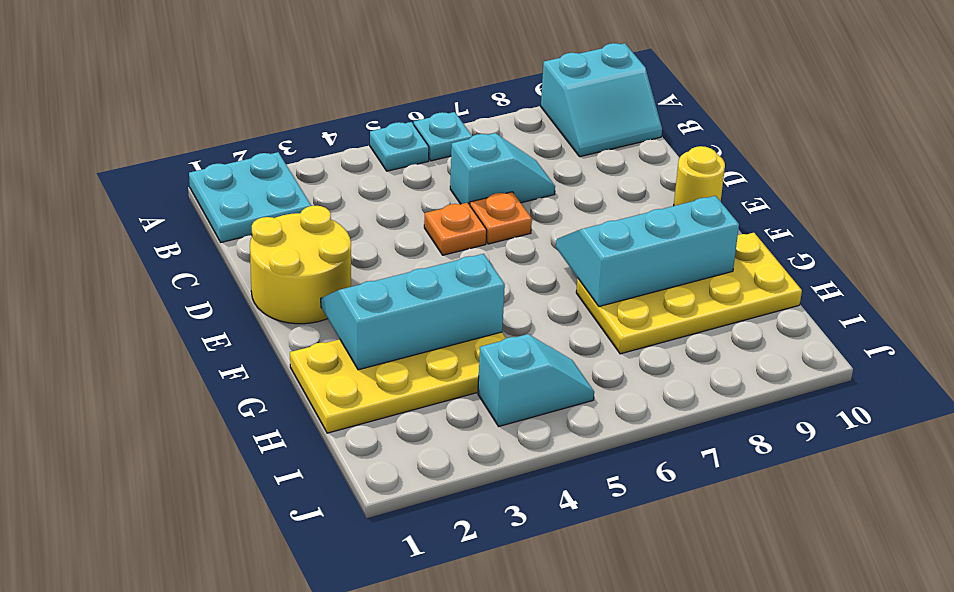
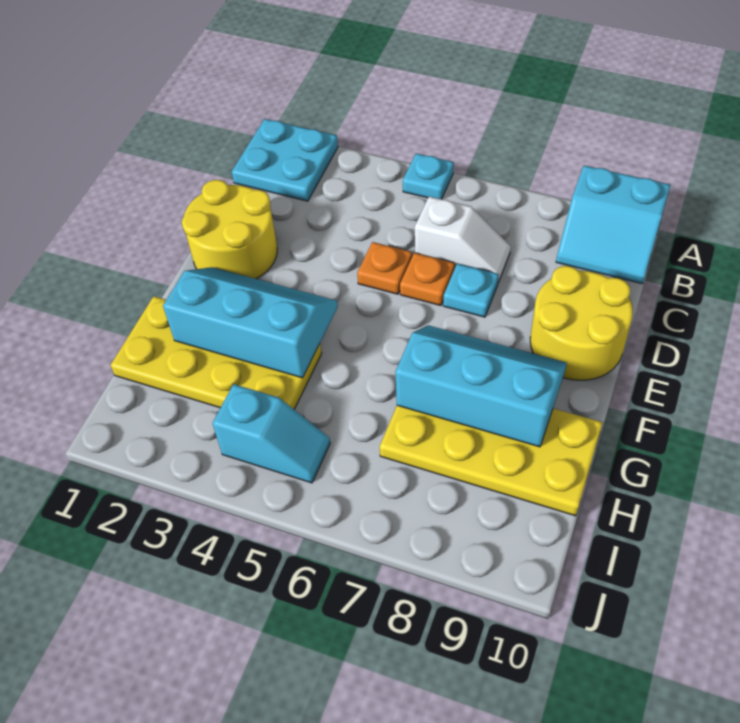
cyan plate A6 level 1 -> cyan plate D7 level 1
cyan slope C6:C7 level 1 top 6 -> white slope C6:C7 level 1 top 6
yellow round brick E10 level 1 -> yellow round brick D9:E10 level 1

